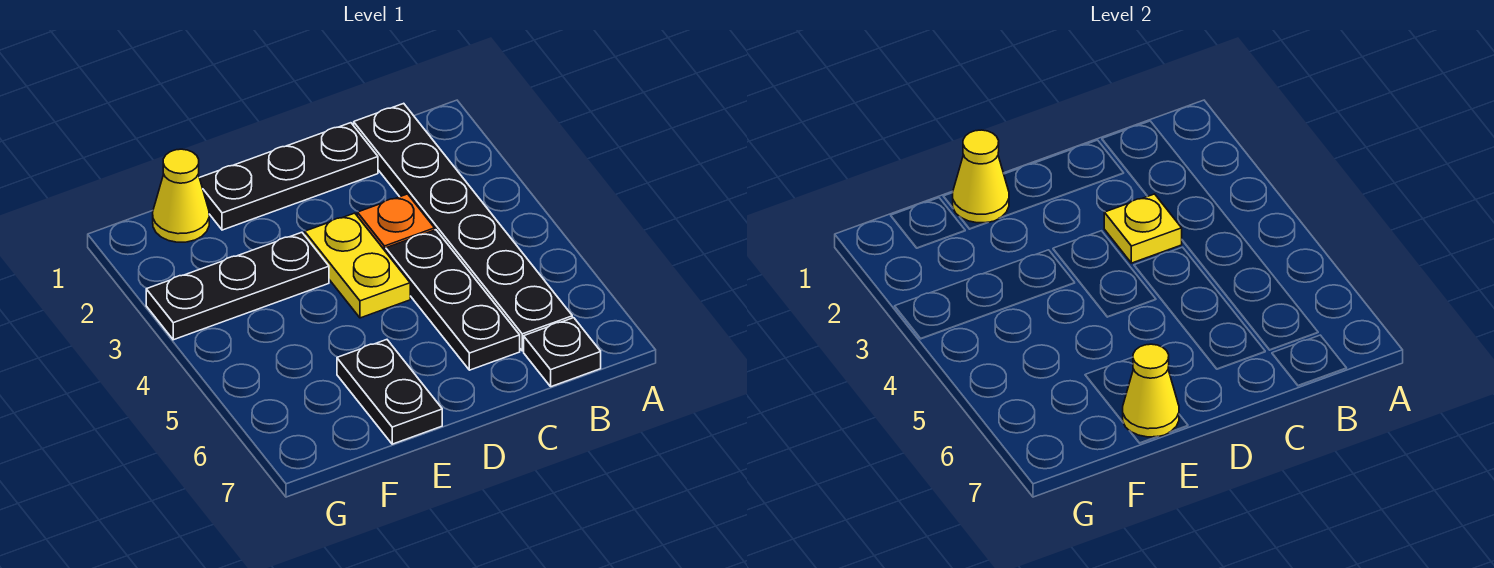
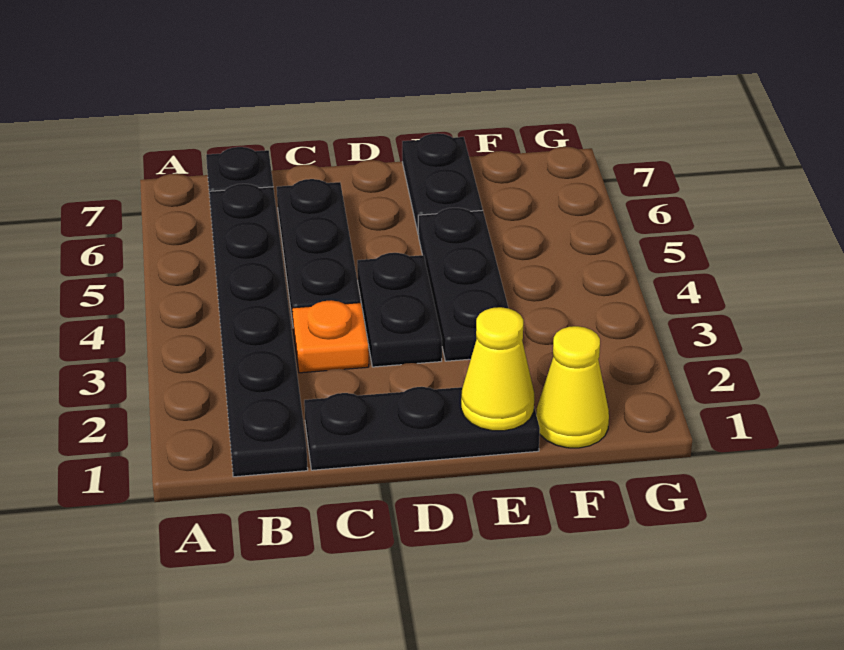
yellow plate C3 level 2 -> none
yellow plate D3:D4 level 1 -> black plate D3:D4 level 1
black plate E3:G3 level 1 -> black plate E3:E5 level 1
yellow cone E7 level 2 -> none

